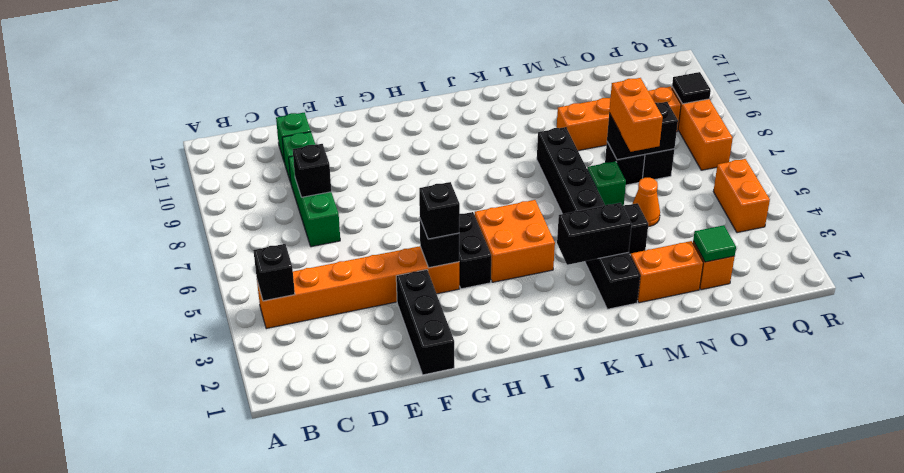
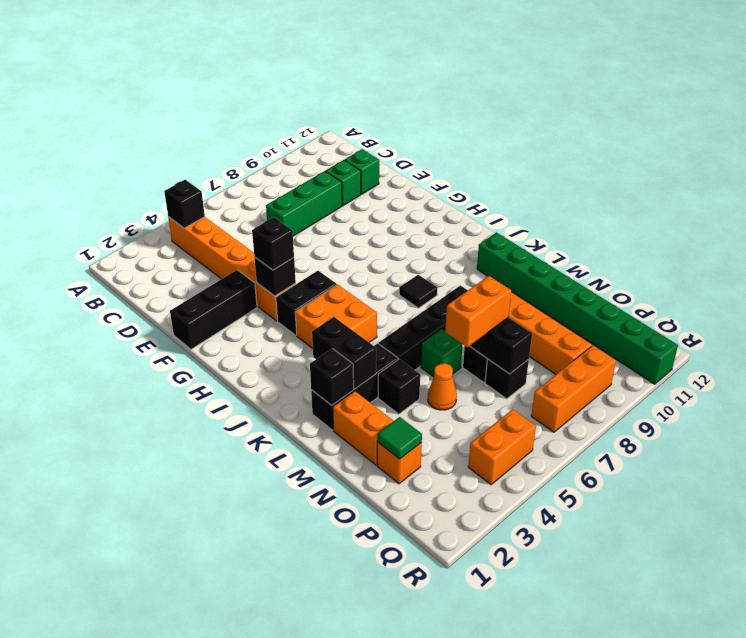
black brick D8 level 2 -> black brick L2 level 2
none -> green brick K11:R11 level 1
black tile Q9 level 2 -> black tile J8 level 1

